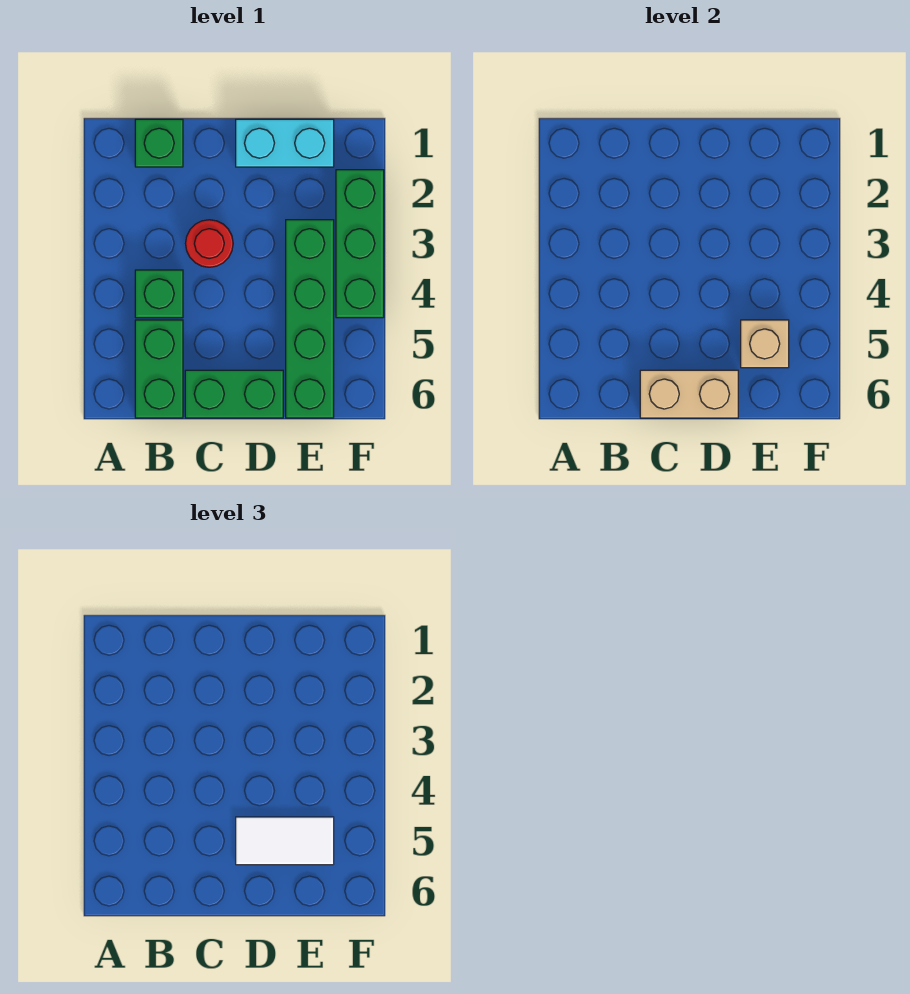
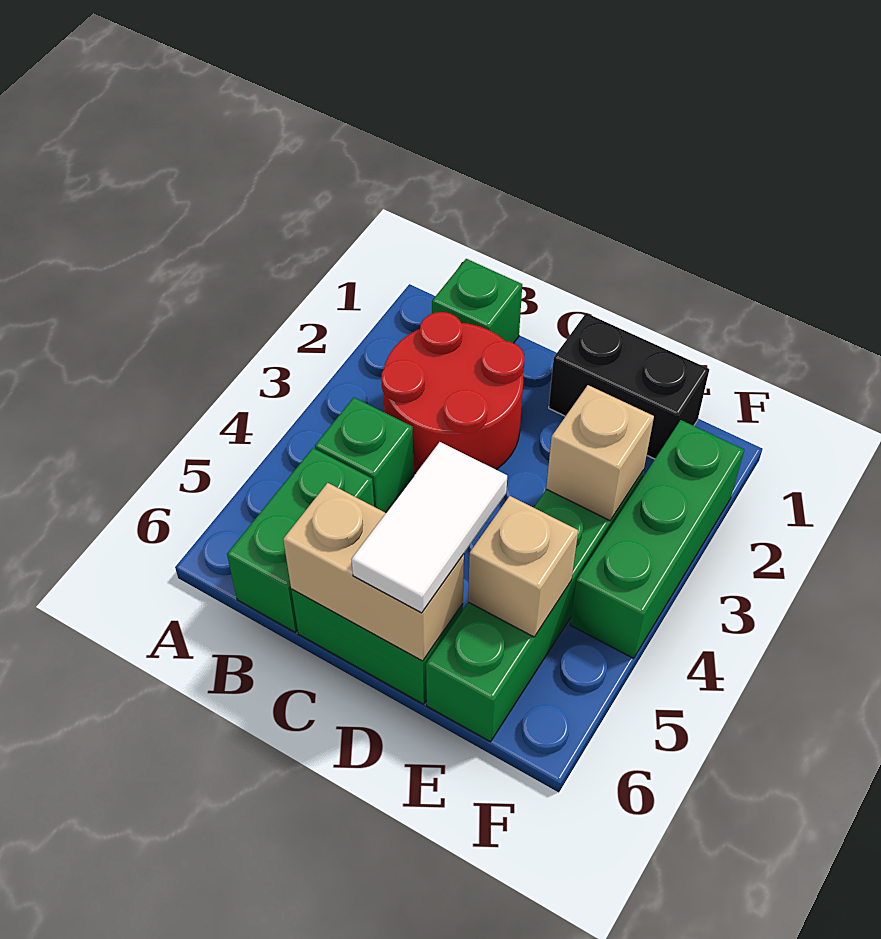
red round brick C3 level 1 -> red round brick B2:C3 level 1
cyan brick D1:E1 level 1 -> black brick D1:E1 level 1
white tile D5:E5 level 3 -> white tile D5:D6 level 3
none -> tan brick E3 level 2

